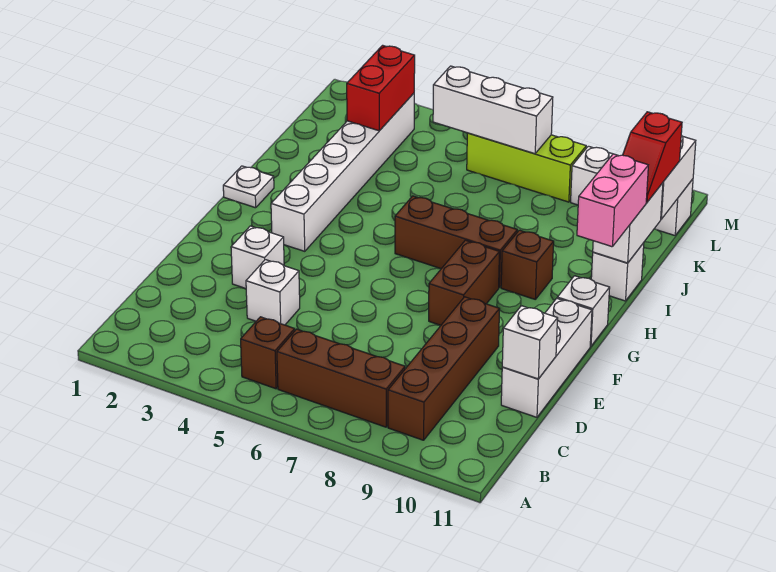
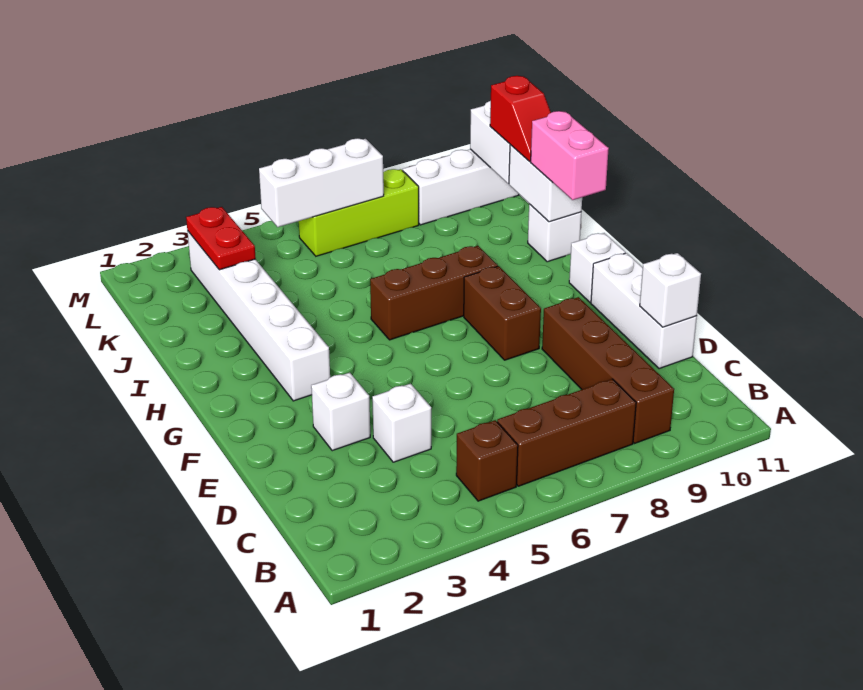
white plate H1 level 1 -> none
brown brick H9 level 1 -> none
red brick K3:L3 level 2 -> red plate K3:L3 level 2

